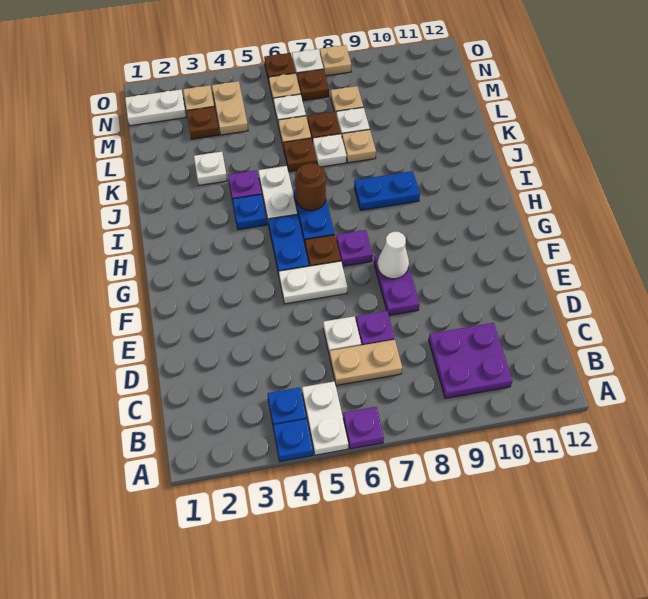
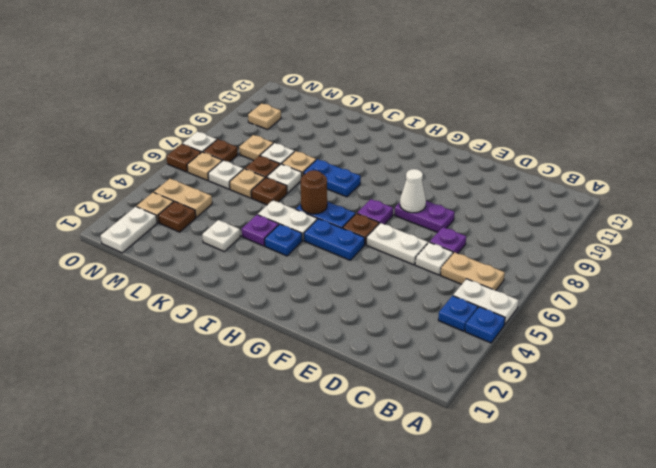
purple plate A6 level 1 -> none
purple plate B9:C10 level 1 -> none
tan plate C6:C7 level 1 -> tan plate B6:C6 level 1
white plate F5:F6 level 1 -> white plate E6:F6 level 1
blue plate I8:I9 level 1 -> blue plate I8:J8 level 1
tan plate O8 level 1 -> tan plate N10 level 1

